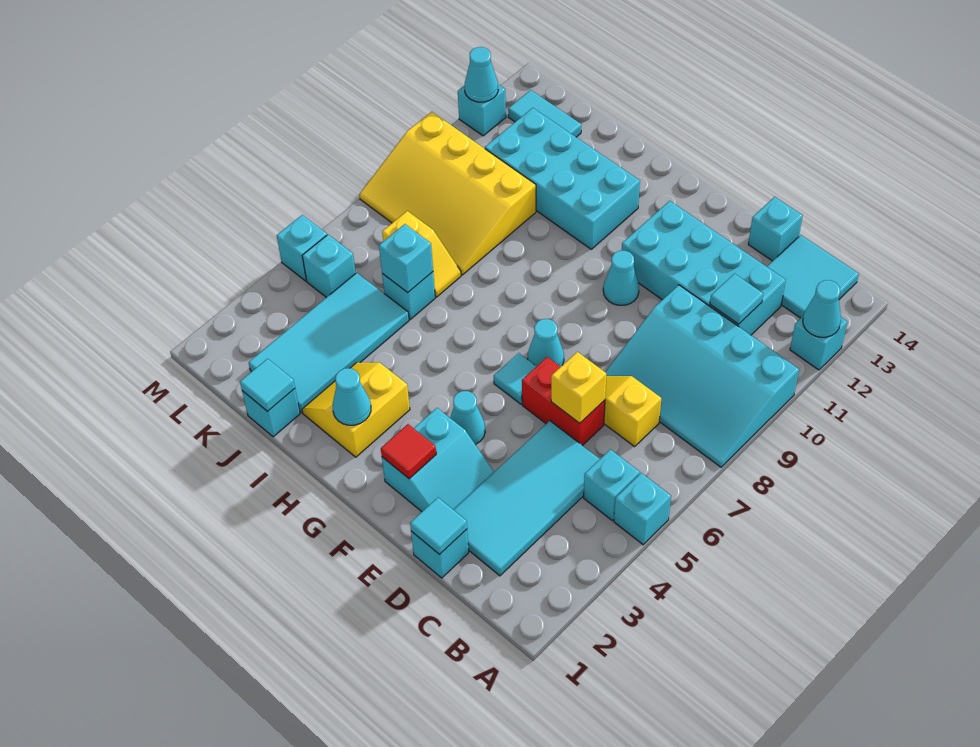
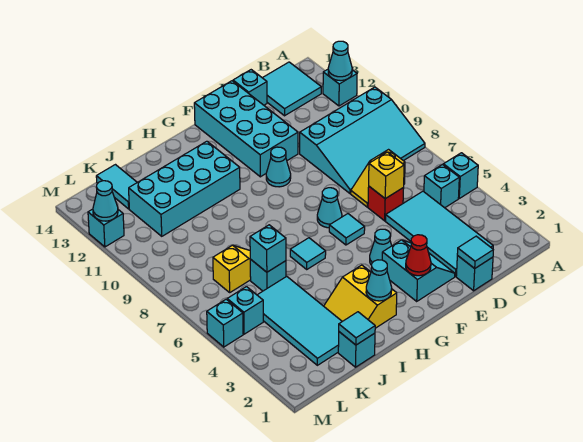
cyan brick C11:F12 level 1 -> cyan brick E11:F14 level 1
cyan tile C11 level 2 -> cyan tile H6 level 1
red brick D6:E6 level 1 -> red brick D6 level 1
red tile F2 level 2 -> red cone F2 level 2
yellow slope J8:M10 level 1 top 10 -> none
cyan tile K13:L13 level 1 -> cyan tile K13:K14 level 1

